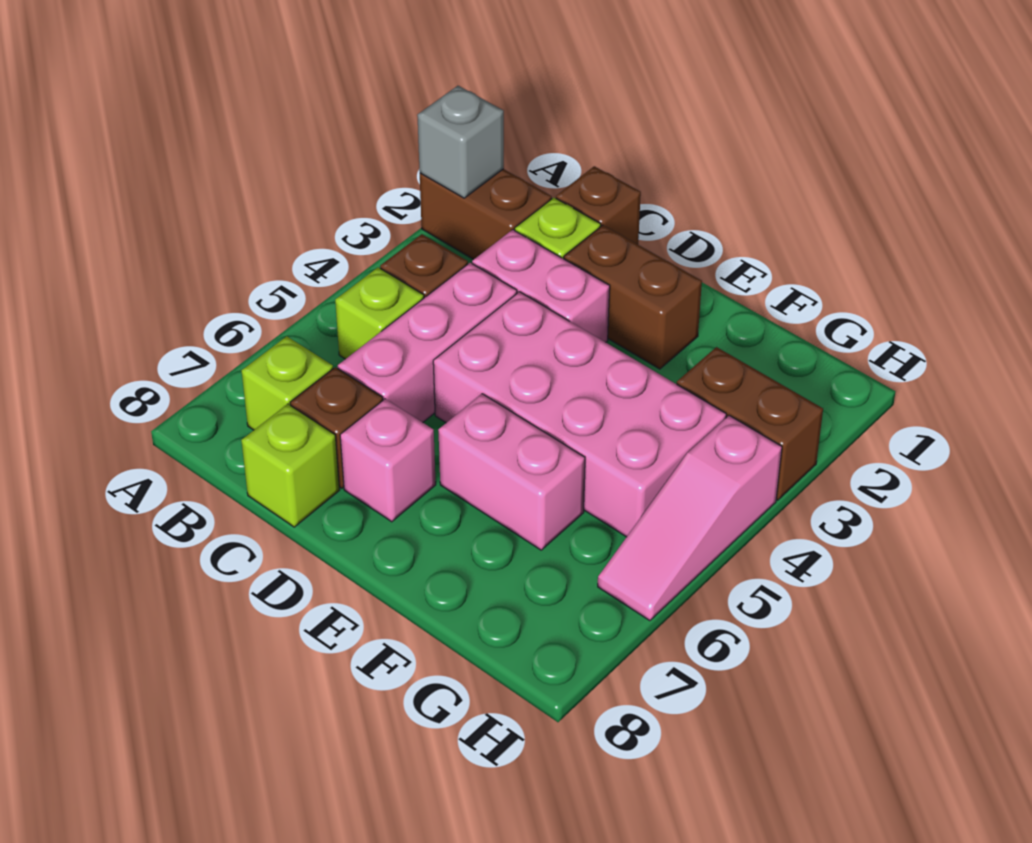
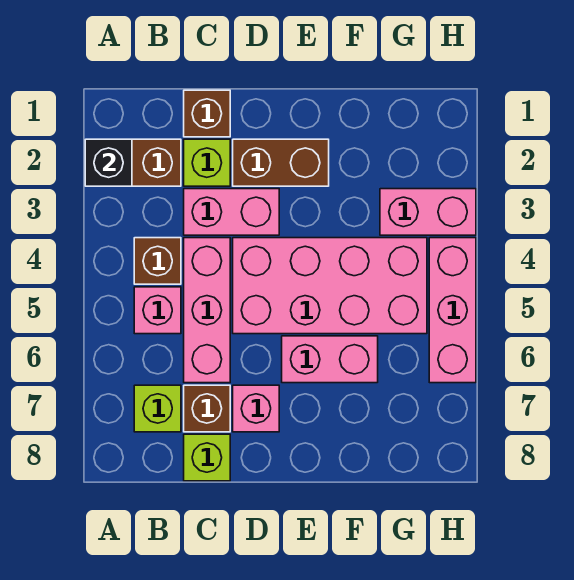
grey brick A2 level 2 -> black brick A2 level 2
lime brick B5 level 1 -> pink brick B5 level 1
brown brick G3:H3 level 1 -> pink brick G3:H3 level 1
pink slope H4:H6 level 1 top 4 -> pink brick H4:H6 level 1

